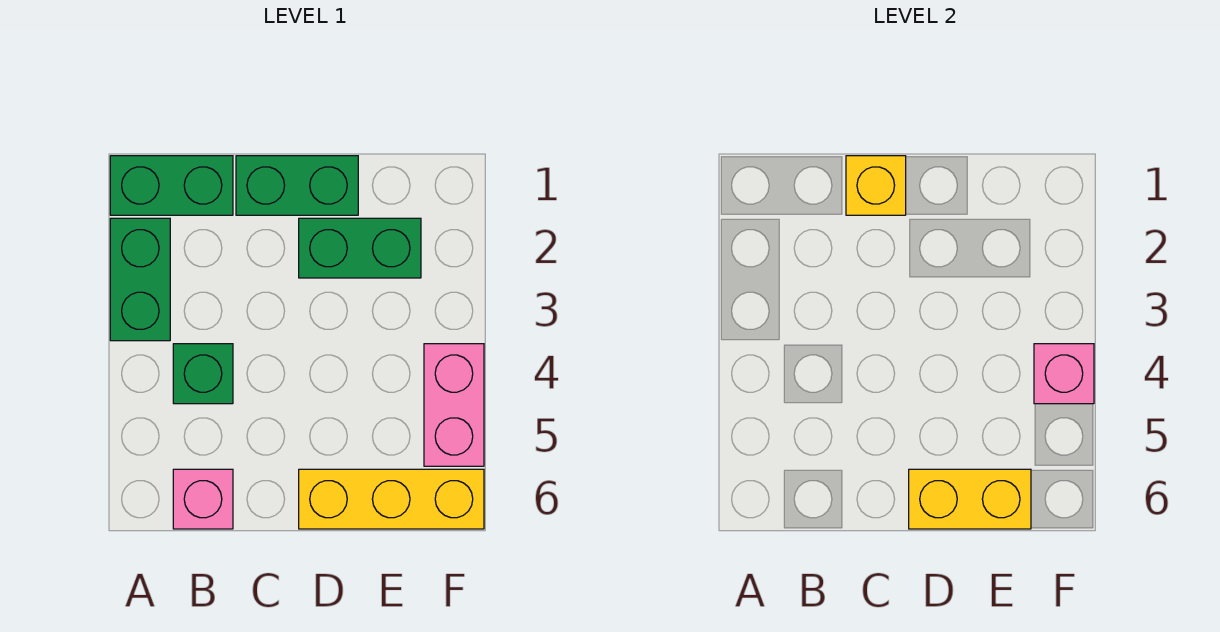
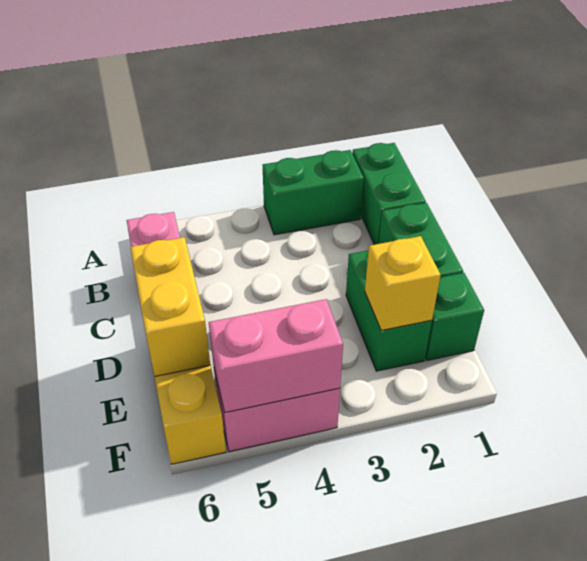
green brick B4 level 1 -> green brick E1 level 1
yellow brick C1 level 2 -> yellow brick E2 level 2
pink brick F4 level 2 -> pink brick F4:F5 level 2

